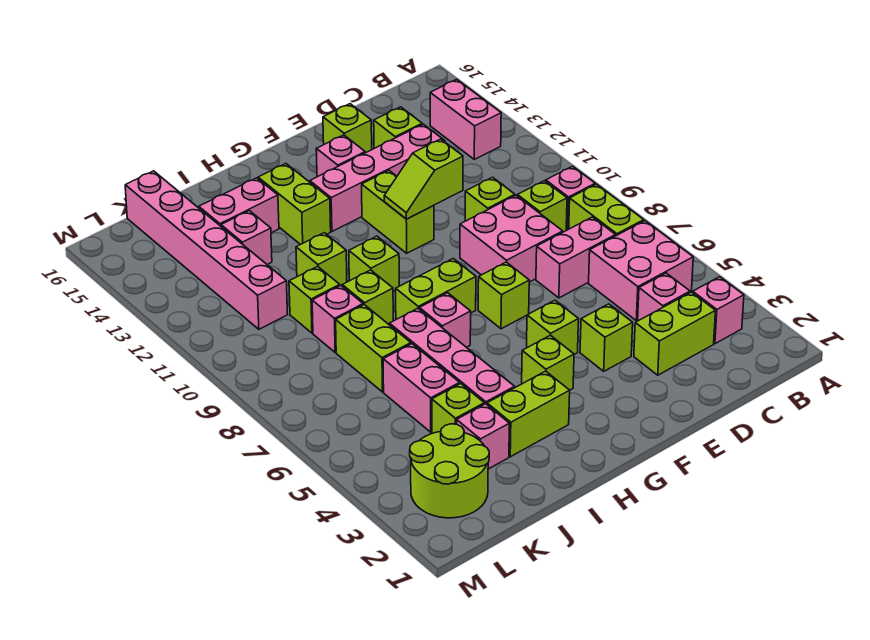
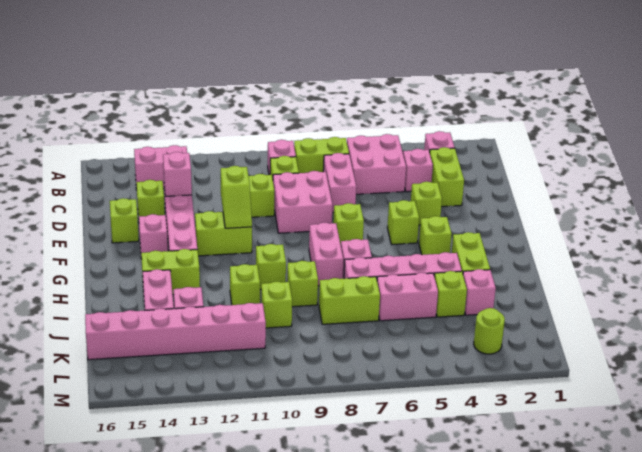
lime brick G8:H8 level 1 -> pink brick G8:H8 level 1
pink brick J9 level 1 -> pink brick D13 level 2
lime round brick K2:L3 level 1 -> lime round brick L3 level 1

